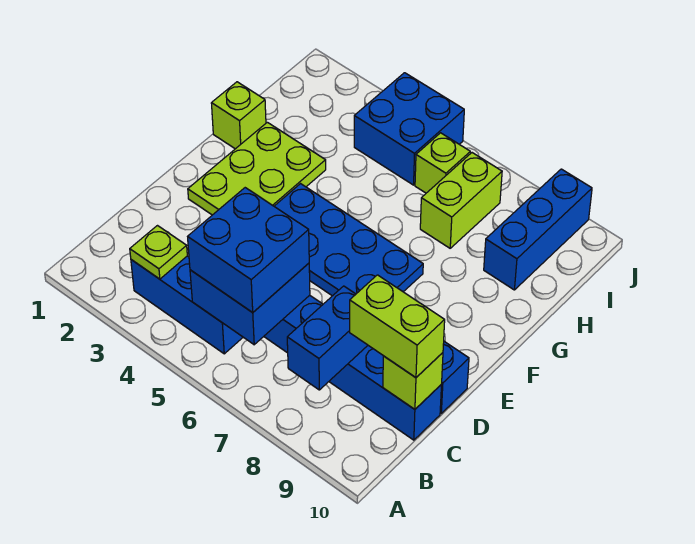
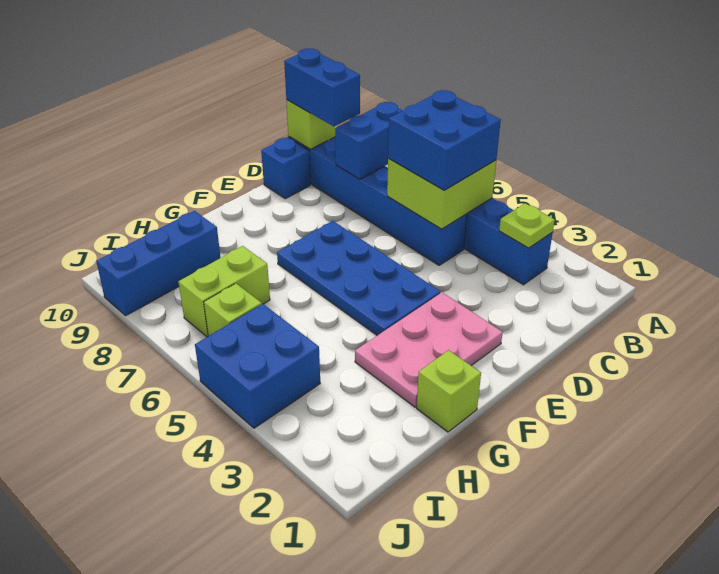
blue brick B5:C6 level 2 -> lime brick B5:C6 level 2
lime brick C9:C10 level 3 -> blue brick C9:C10 level 3
lime plate E2:G3 level 1 -> pink plate E2:G3 level 1

